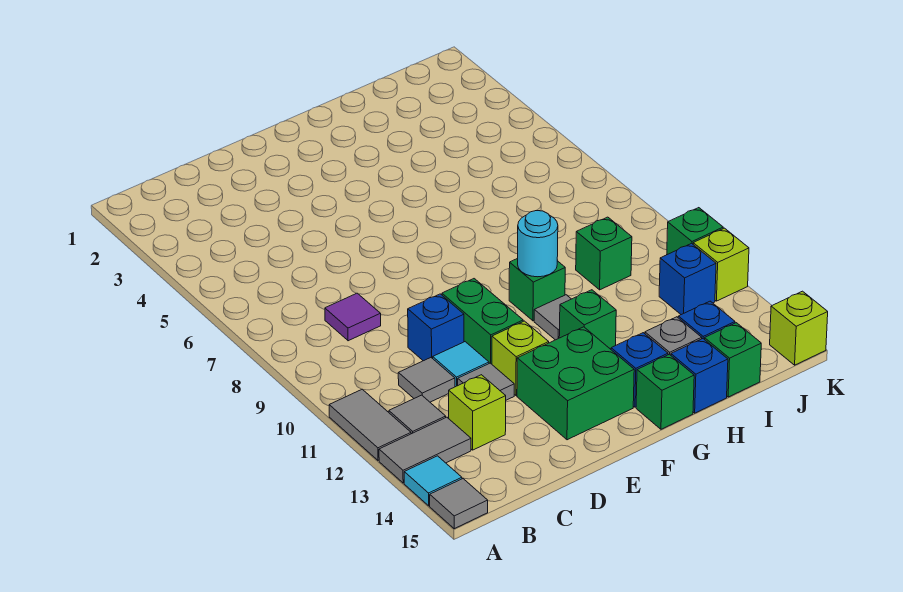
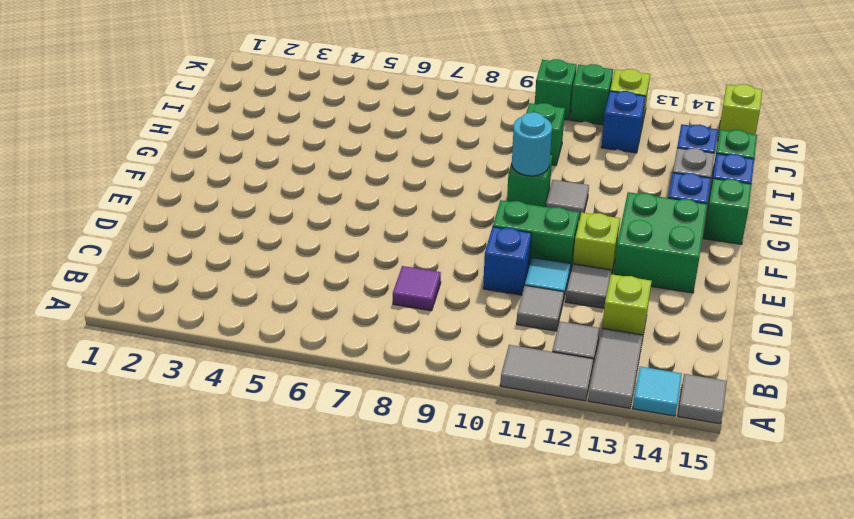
green brick G12 level 1 -> green brick K10 level 1

